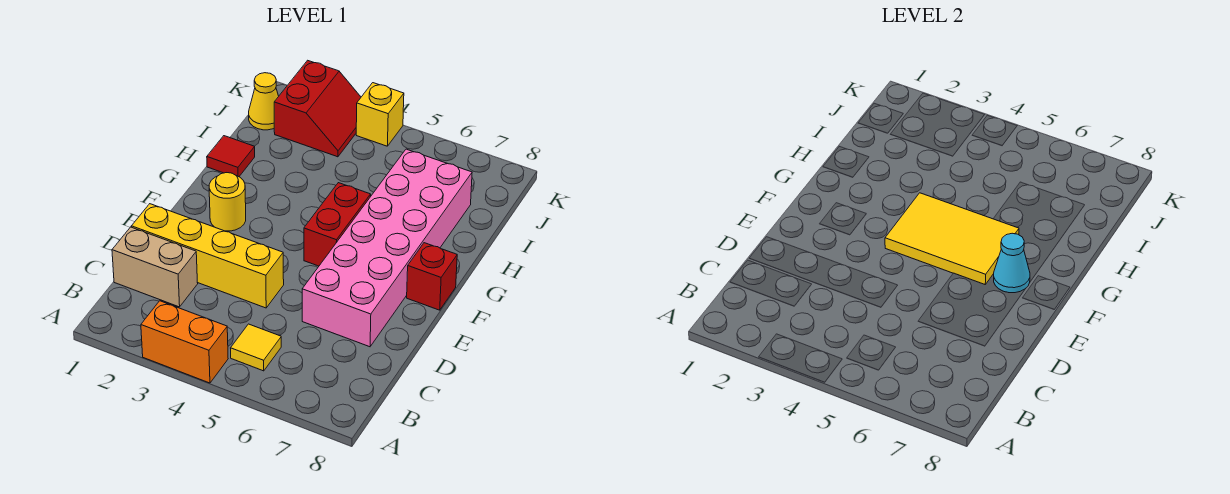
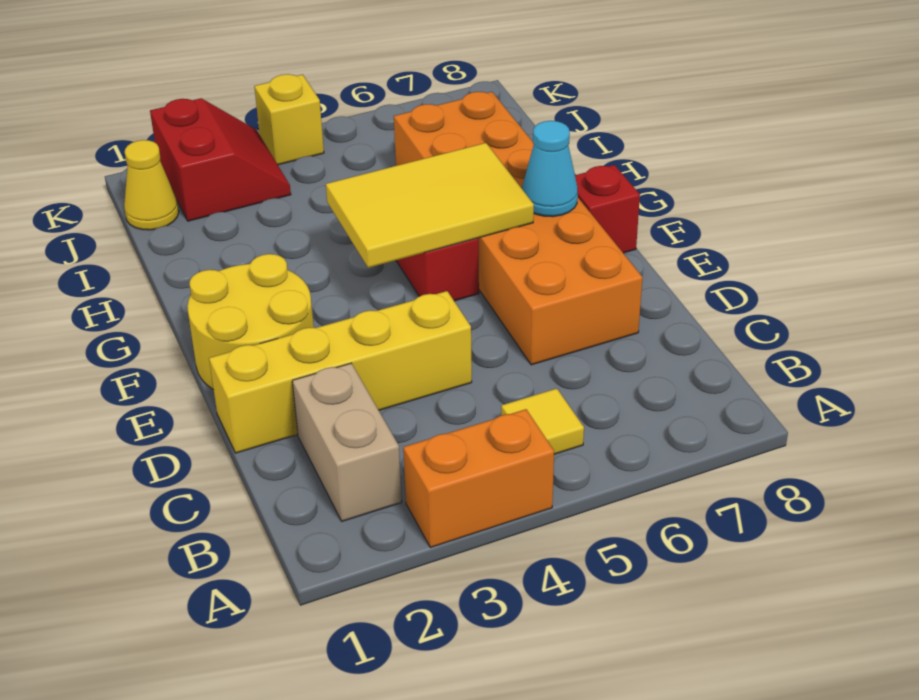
tan brick C1:C2 level 1 -> tan brick B2:C2 level 1
pink brick D6:I7 level 1 -> orange brick D6:I7 level 1
yellow round brick F2 level 1 -> yellow round brick E1:F2 level 1
red tile H1 level 1 -> none

